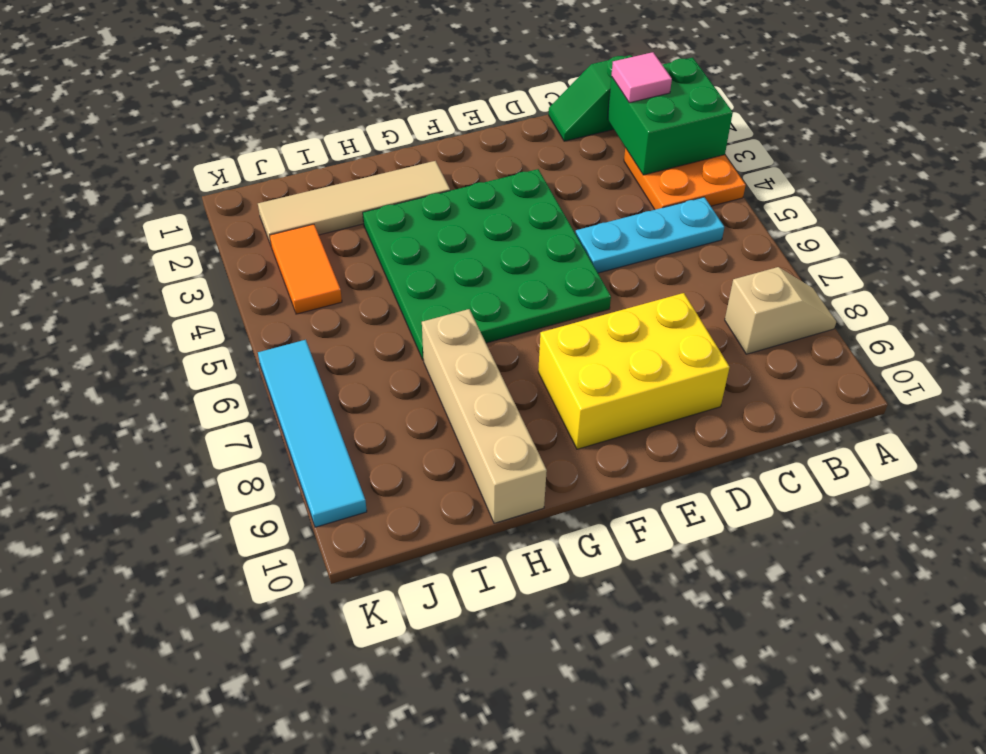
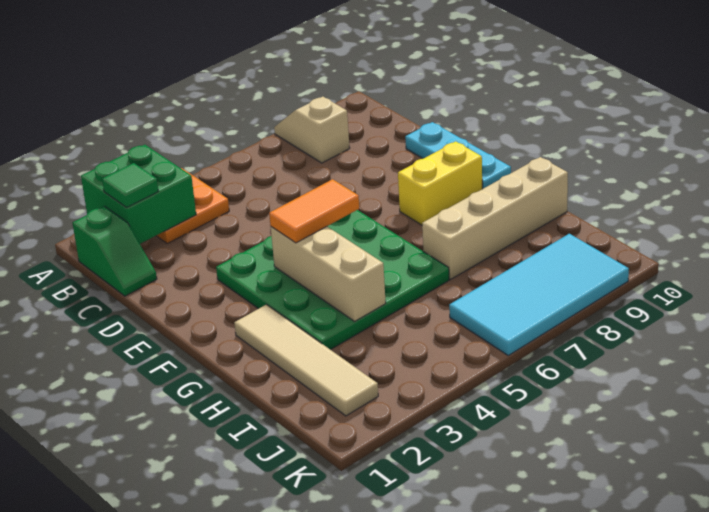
pink tile B2 level 3 -> green tile B2 level 3
cyan plate B5:D5 level 1 -> cyan plate D10:F10 level 1
yellow brick D8:F9 level 1 -> yellow brick F8:F9 level 1
none -> tan brick F4:H4 level 2
orange tile J3:J4 level 1 -> orange tile F4:F5 level 3
cyan tile K6:K9 level 1 -> cyan tile J6:K9 level 1

